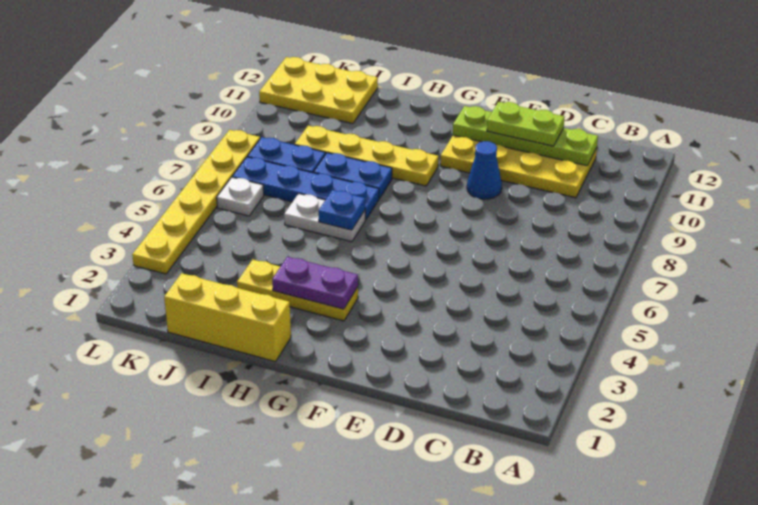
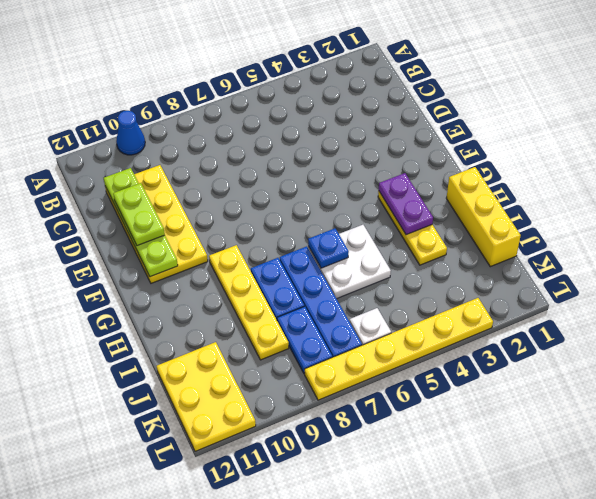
blue cone E9 level 1 -> blue cone A10 level 1
white plate H6:I6 level 1 -> white plate H5:I6 level 1

